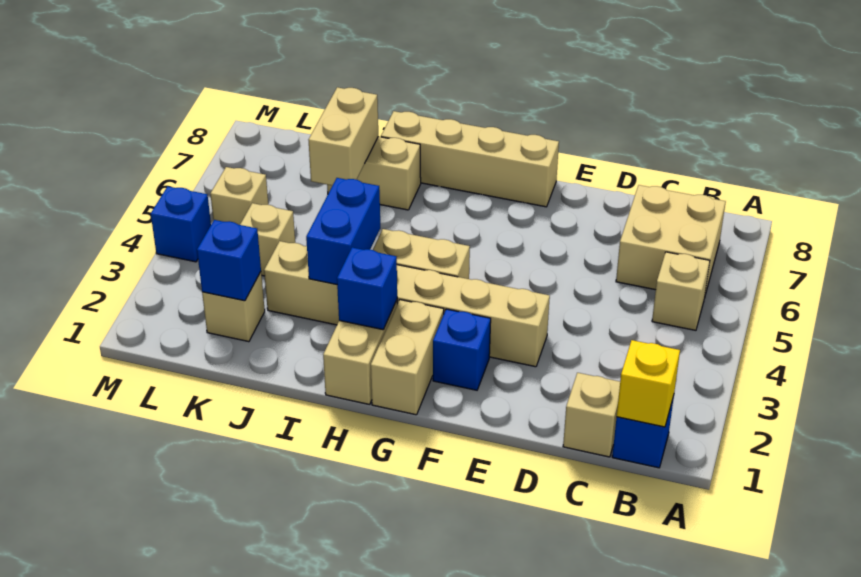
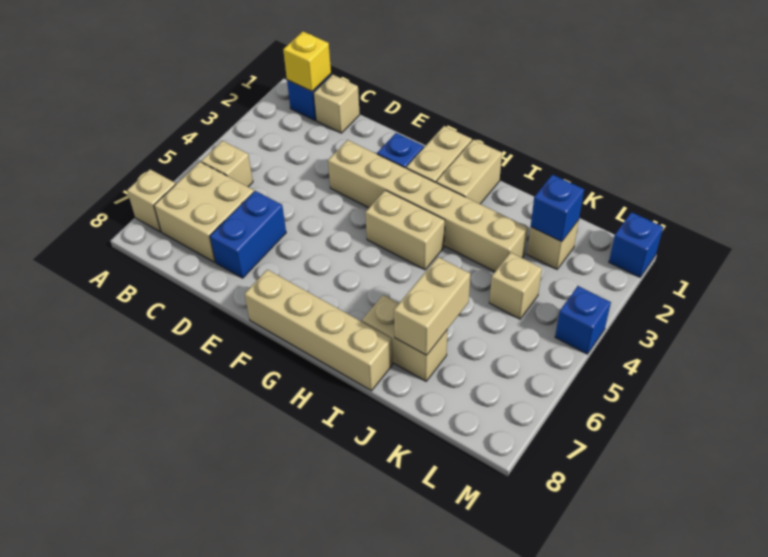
blue brick H2 level 2 -> blue brick M1 level 1
blue brick I3:I4 level 2 -> blue brick D6:D7 level 1
tan brick L5 level 1 -> tan brick A7 level 1

